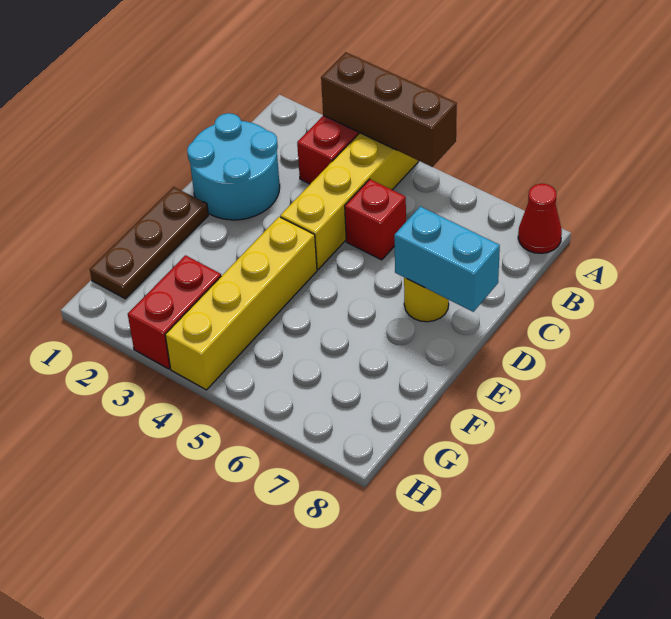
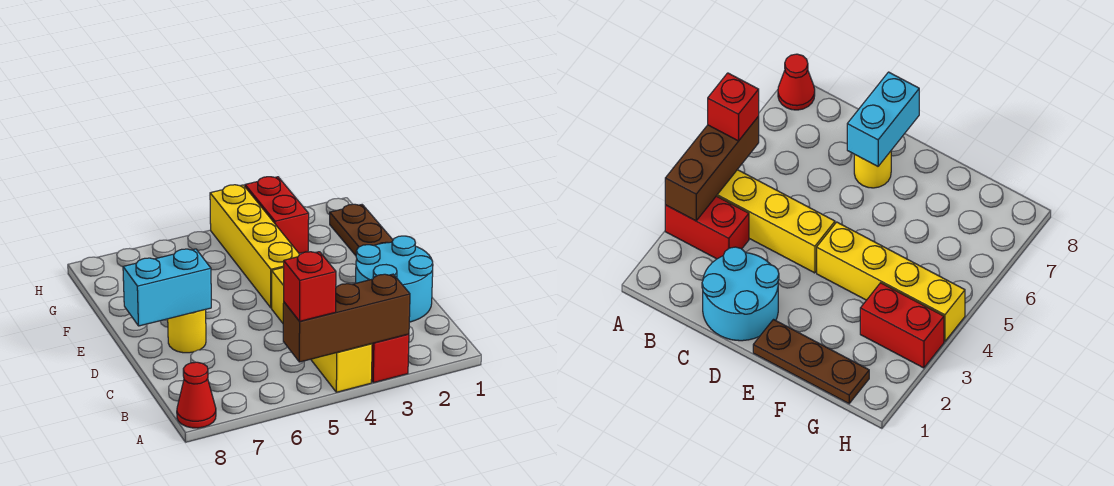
red brick C5 level 1 -> red brick A5 level 3

